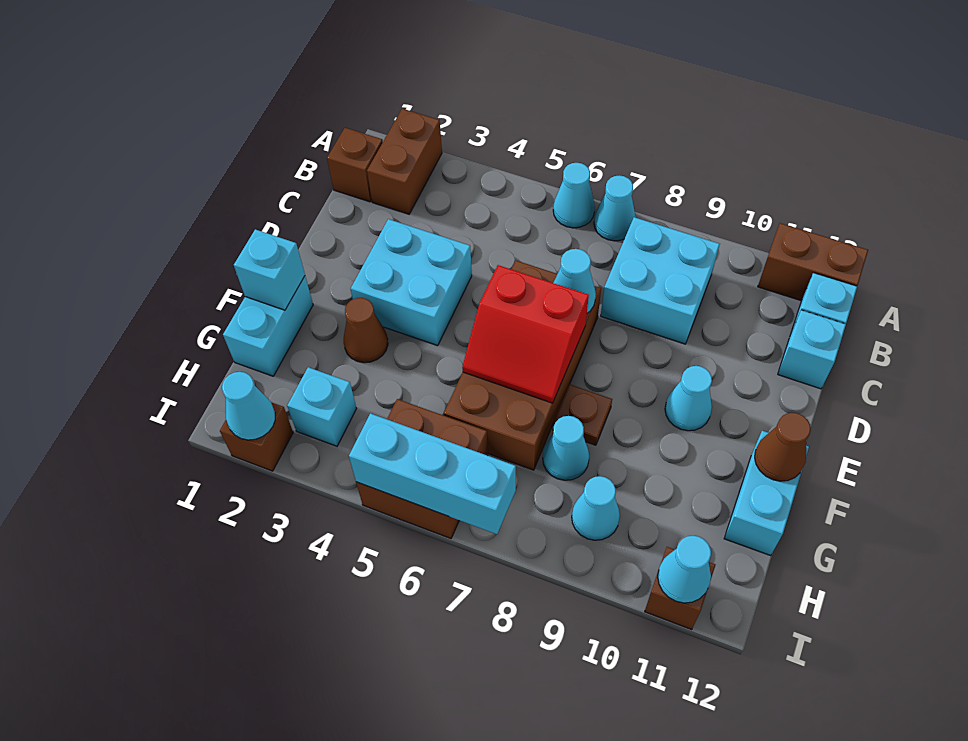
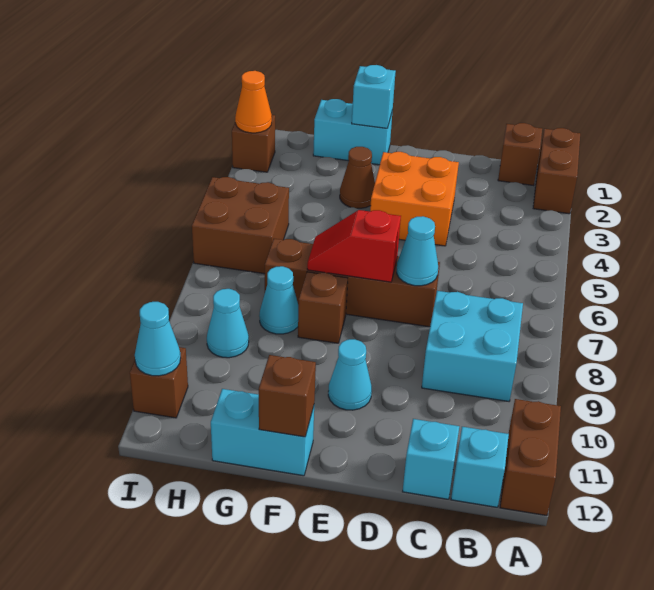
brown brick A2:B2 level 1 -> brown brick A1:A2 level 1
cyan cone A6 level 1 -> none
cyan cone A7 level 1 -> none
cyan brick D3:E4 level 1 -> orange brick D3:E4 level 1
brown brick D6:G7 level 1 -> brown brick D7:G7 level 1
red slope E6:F7 level 2 top E -> red slope E7:F7 level 2 top E
brown plate F8 level 1 -> brown brick F8 level 1
brown cone F12 level 2 -> brown brick F12 level 2
cyan brick H3 level 1 -> none
cyan cone I2 level 2 -> orange cone I2 level 2
cyan brick I5:I7 level 2 -> none

